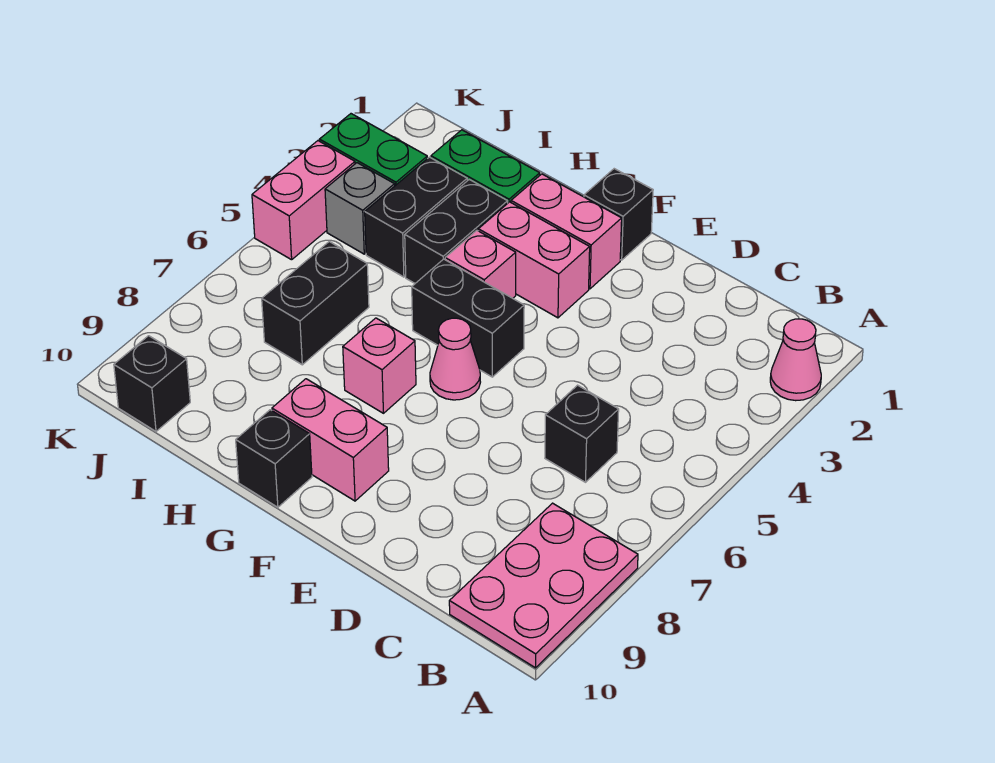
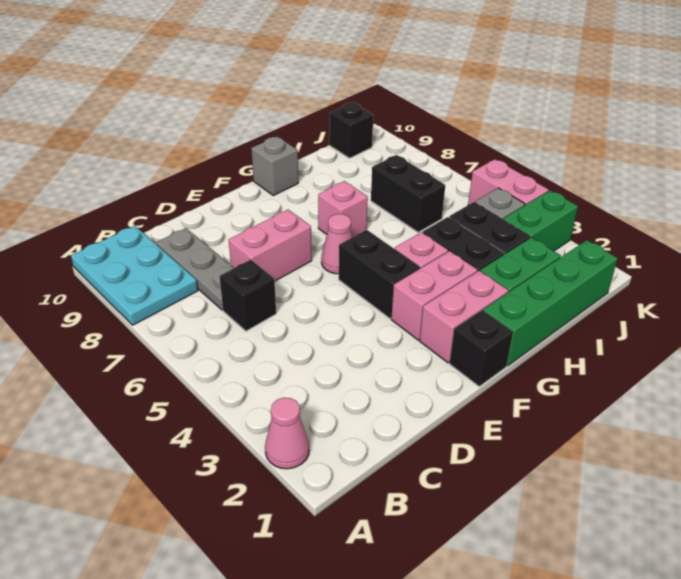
pink plate A8:B10 level 1 -> cyan plate A8:B10 level 1
none -> grey plate C7:C9 level 1
black brick F5:G5 level 1 -> black brick F4:F5 level 1
pink brick F9:G9 level 1 -> pink brick D7:E7 level 1
none -> green brick G1:J1 level 1
black brick G10 level 1 -> grey brick G10 level 1

